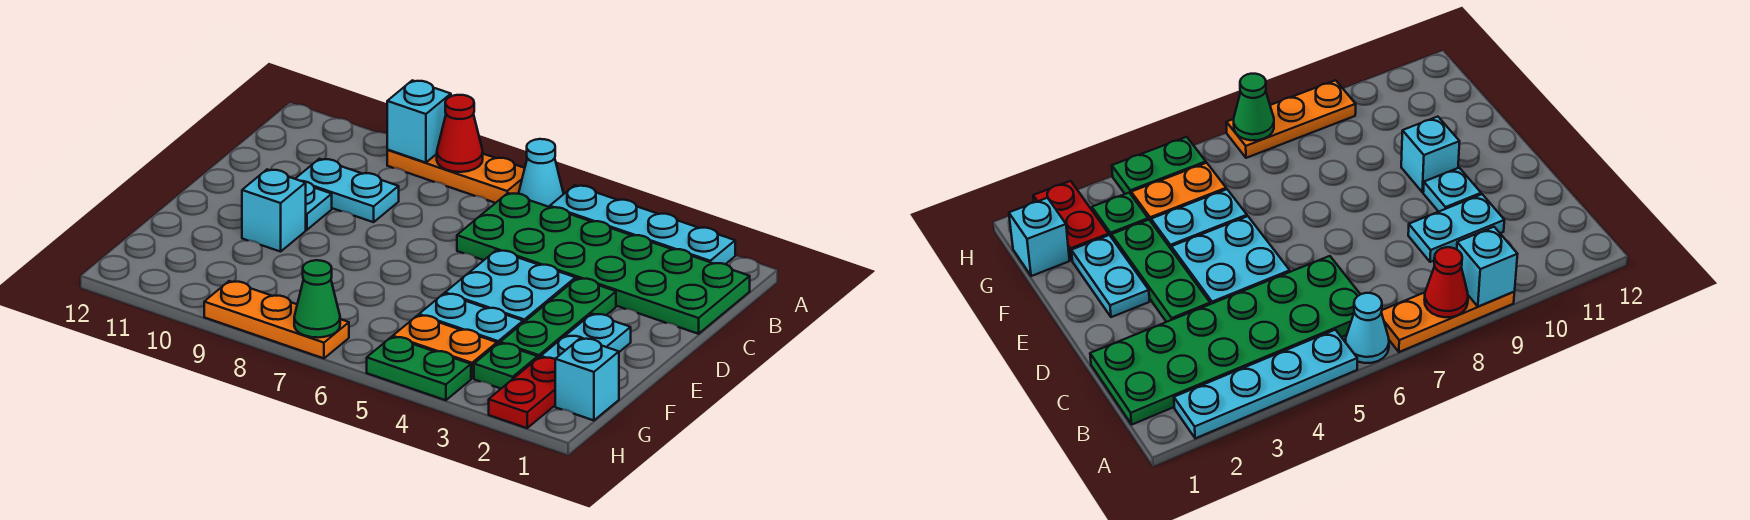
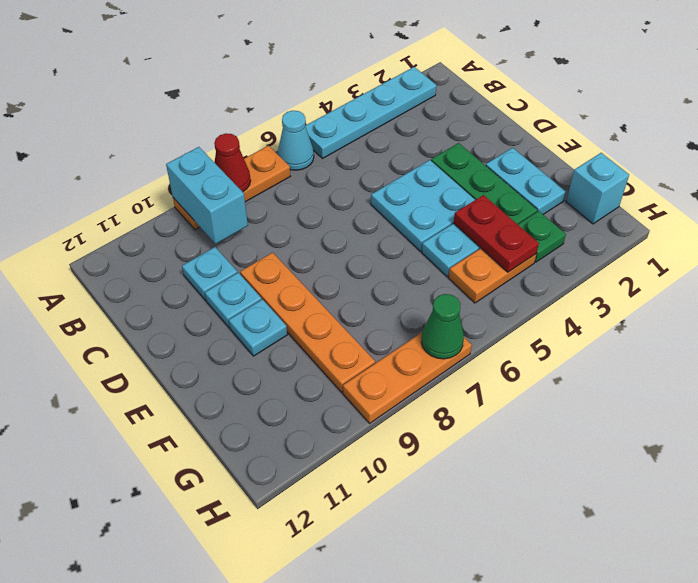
cyan brick A9 level 2 -> cyan brick A9:B9 level 2
green plate B1:C6 level 1 -> none
cyan plate C9:C10 level 1 -> cyan plate C10 level 1
none -> orange plate D9:G9 level 1
cyan brick E10 level 1 -> cyan plate E10 level 1
red plate G2:H2 level 1 -> red plate F4:G4 level 2
green plate H4:H5 level 1 -> none

